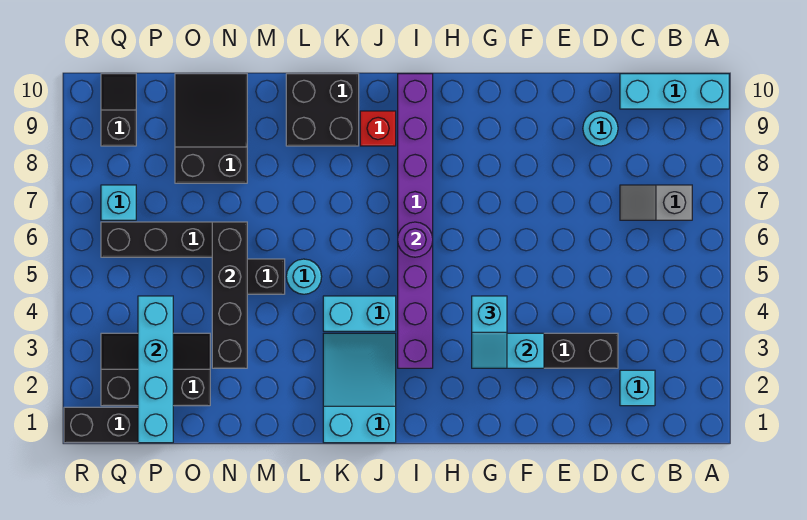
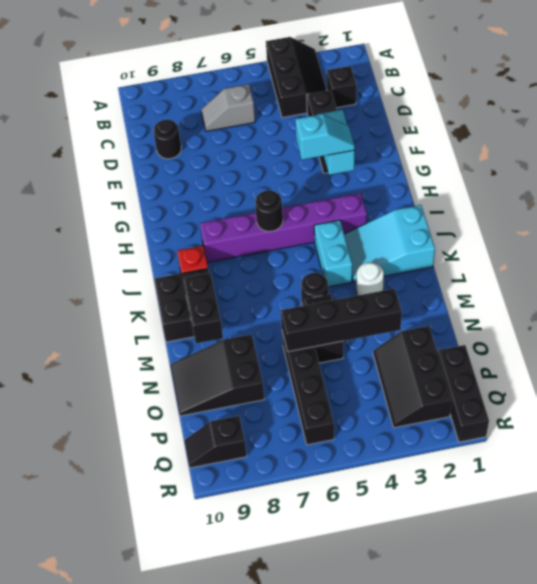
none -> black slope A3:C4 level 1 top 4
cyan brick A10:C10 level 1 -> none
grey slope B7:C7 level 1 top B -> grey slope C6:C7 level 1 top 6
cyan brick C2 level 1 -> black brick C2 level 1
cyan round brick D9 level 1 -> black round brick D9 level 1
purple brick I3:I10 level 1 -> purple brick I3:I8 level 1
purple round brick I6 level 2 -> black round brick I6 level 2
none -> white round brick L3 level 1
cyan round brick L5 level 1 -> black round brick L5 level 1
none -> black brick L9:M9 level 2
cyan brick P1:P4 level 2 -> none
cyan brick Q7 level 1 -> none

